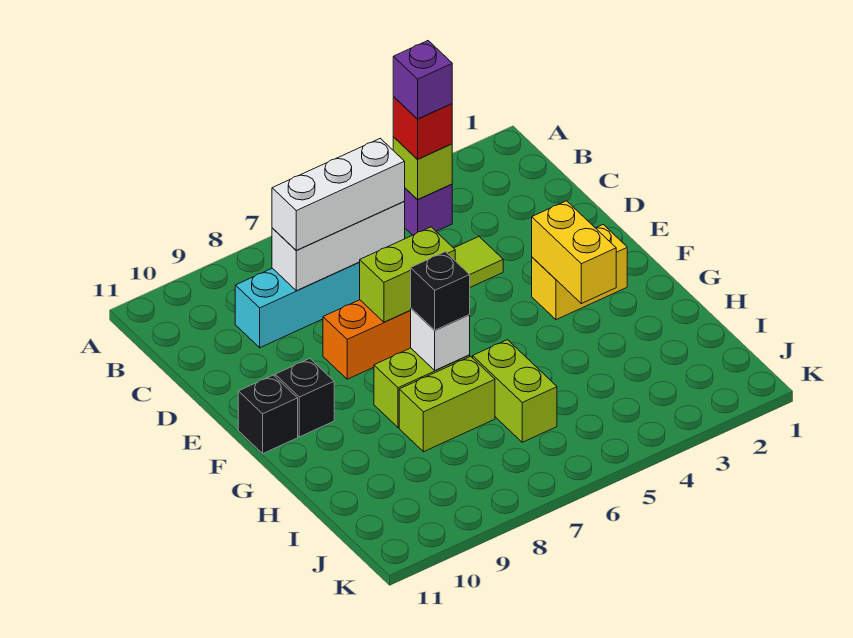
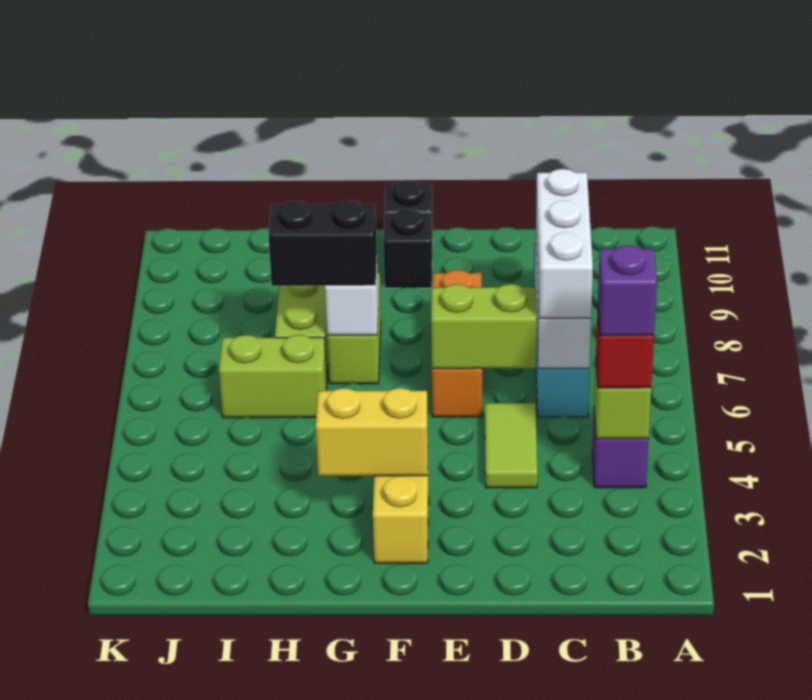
lime brick E6:E7 level 2 -> lime brick D6:E6 level 2
black brick G7 level 3 -> black brick G7:H7 level 3

